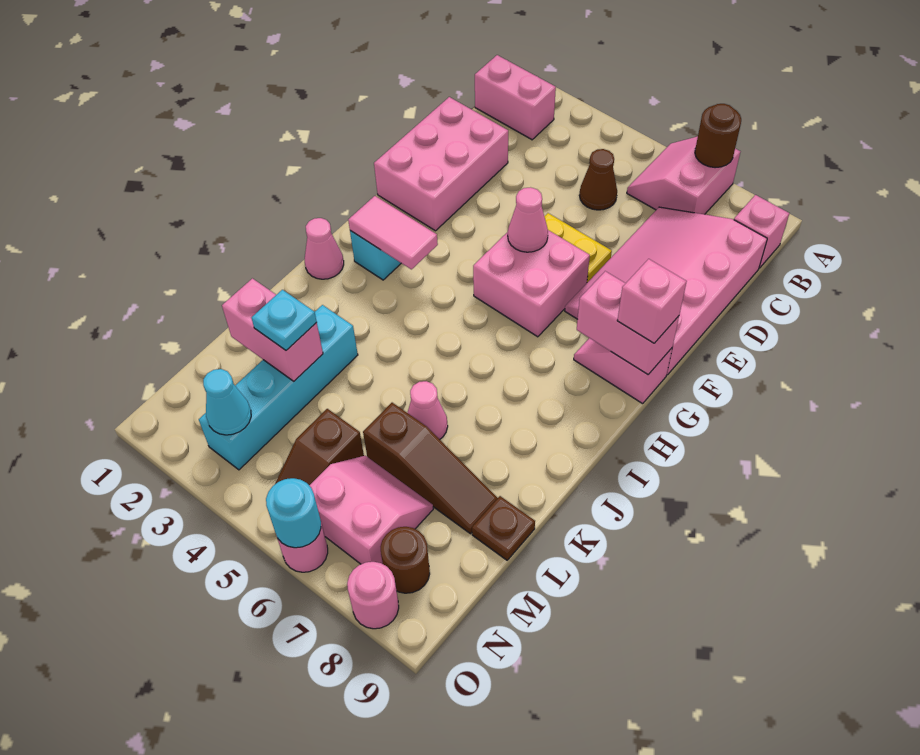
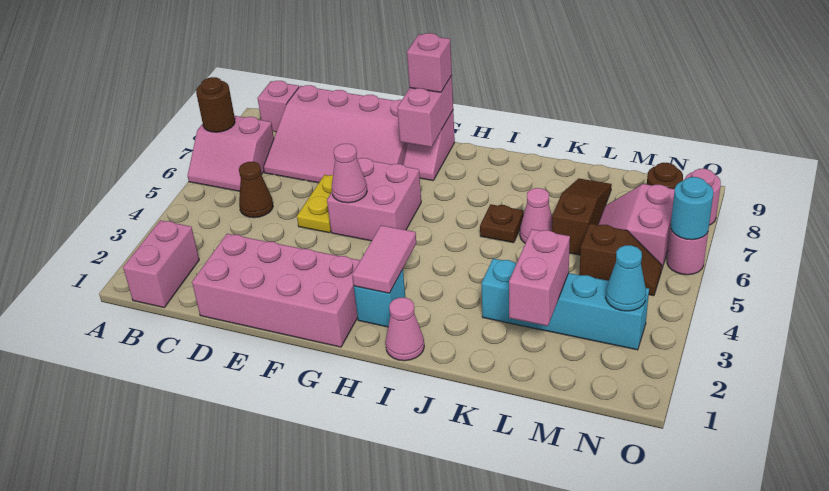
pink brick D1:F2 level 1 -> pink brick D1:G2 level 1
cyan plate L3 level 3 -> none
brown plate L9 level 1 -> brown plate J6 level 1

